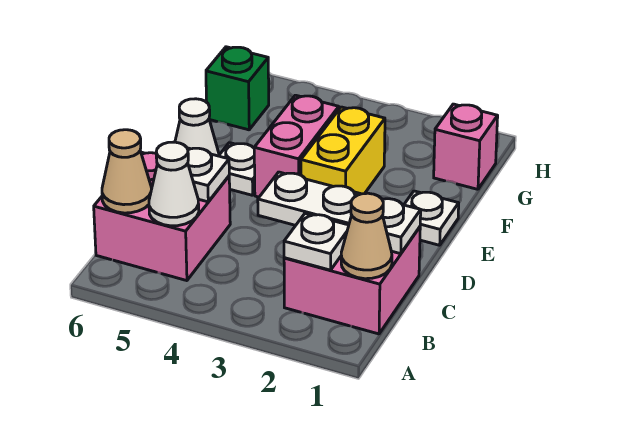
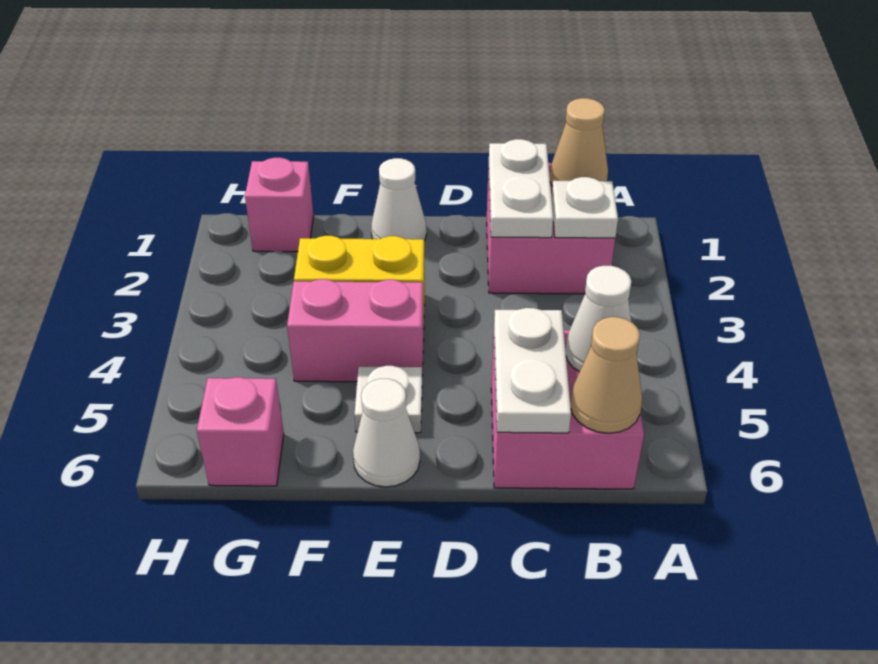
white plate C1:C3 level 2 -> white plate C1:C2 level 2
white plate C5 level 2 -> white plate C5:C6 level 2
white plate E1 level 1 -> white cone E1 level 1
green brick G6 level 1 -> pink brick G6 level 1

